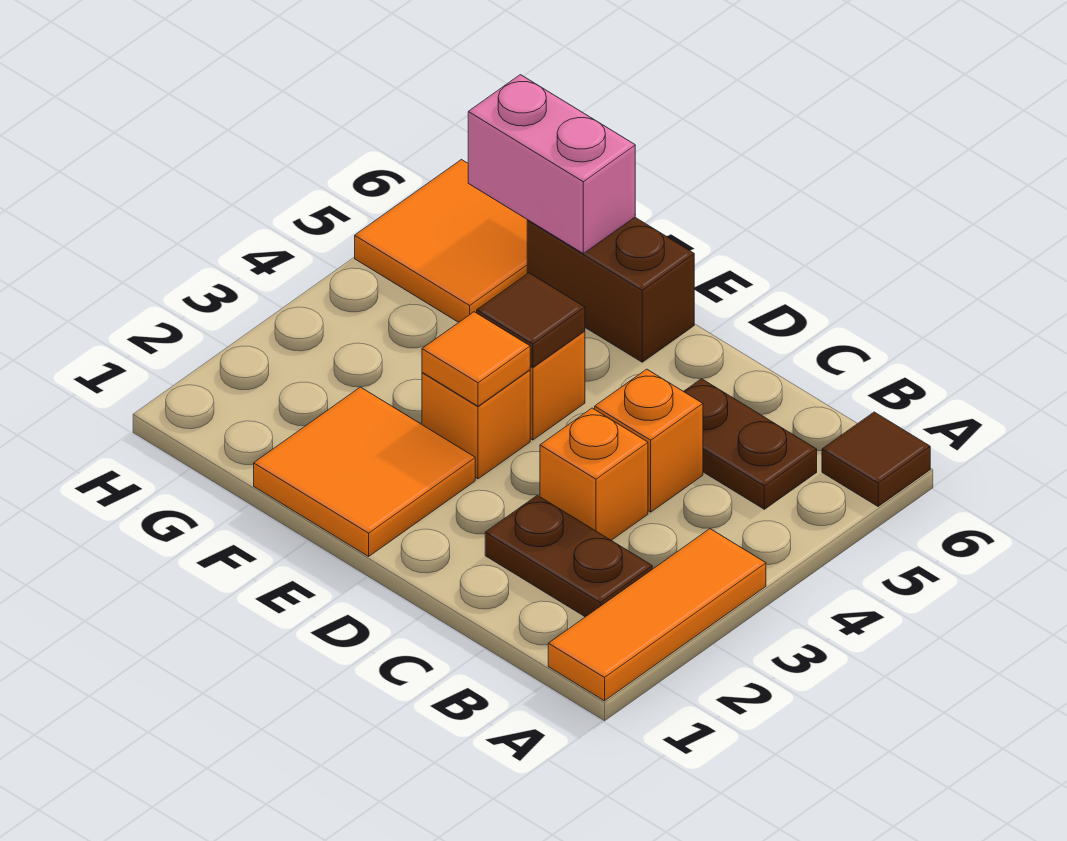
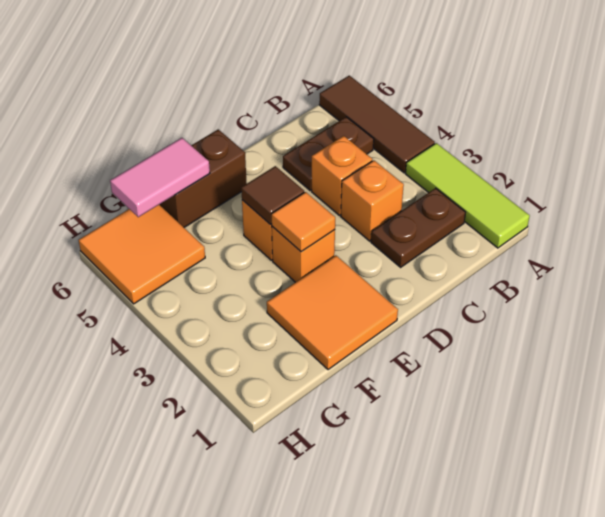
orange tile A1:A3 level 1 -> lime tile A1:A3 level 1
brown tile A6 level 1 -> brown tile A4:A6 level 1
pink brick F6:G6 level 2 -> pink tile F6:G6 level 2

